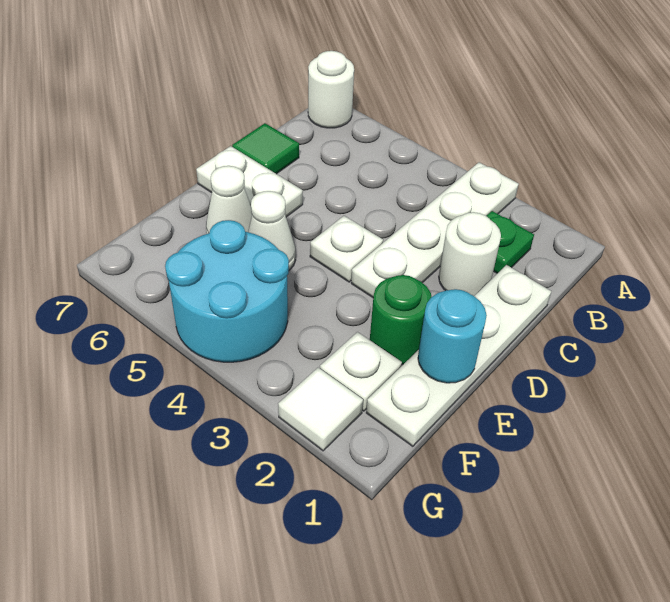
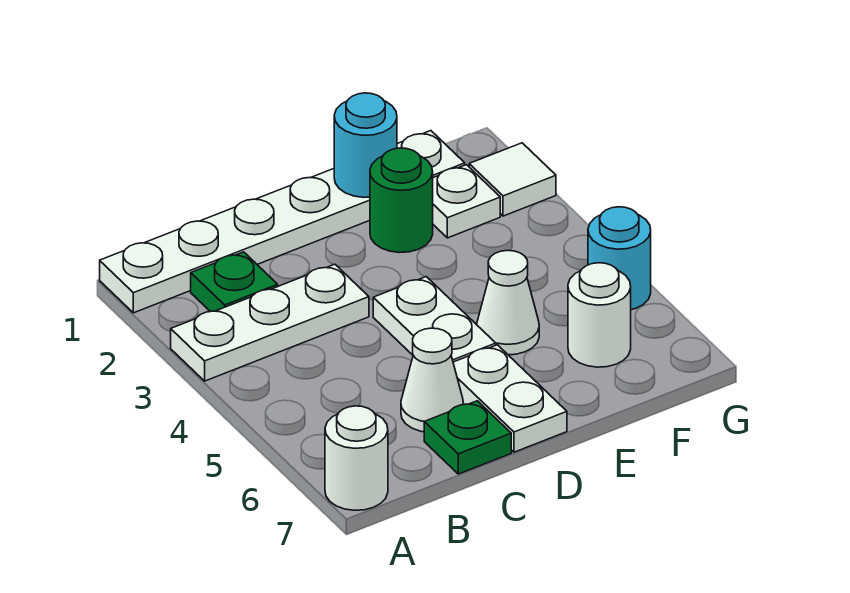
white plate A3:D3 level 1 -> white plate A3:C3 level 1
white plate C1:F1 level 1 -> white plate A1:F1 level 1
white round brick C2 level 1 -> white round brick F6 level 1
green tile C7 level 1 -> green plate C7 level 1
white plate D4 level 1 -> white plate D4:D5 level 1
white cone E6 level 1 -> white cone C6 level 1
cyan round brick F4:G5 level 1 -> cyan round brick G5 level 1

